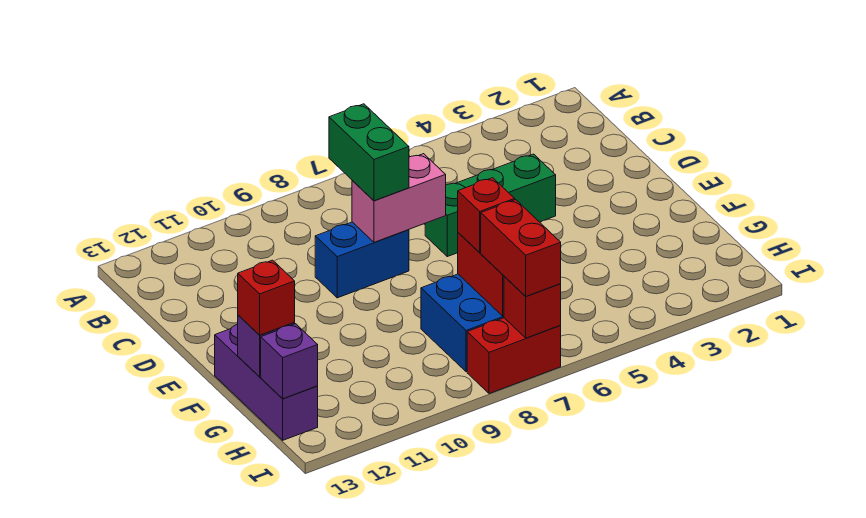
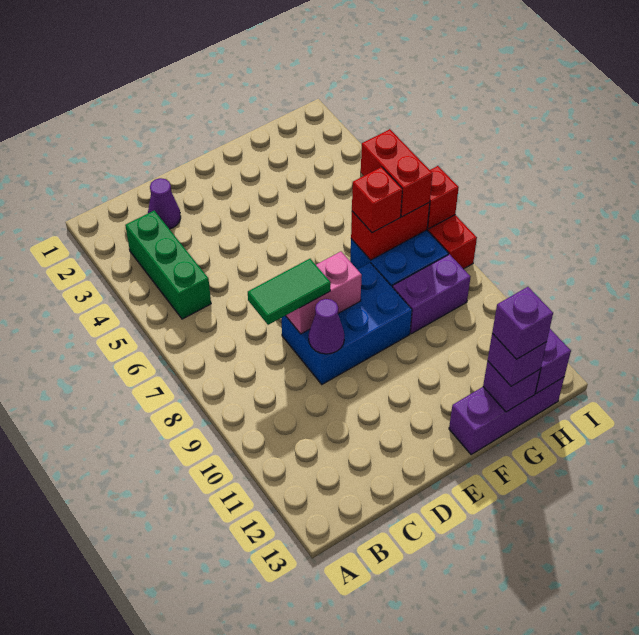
none -> purple cone C2 level 1
green brick C8:D8 level 3 -> green tile C8:D8 level 3
green brick D4:D6 level 1 -> green brick B3:B5 level 1
pink brick D7:D8 level 2 -> pink brick D8:E8 level 2
blue brick D8:D9 level 1 -> blue brick D8:F9 level 1
none -> purple cone D9 level 2
none -> purple brick G9:H9 level 1
red brick G13 level 3 -> purple brick G13 level 3
none -> purple brick G13 level 4
red brick H7:I7 level 3 -> red brick H6:H7 level 3

